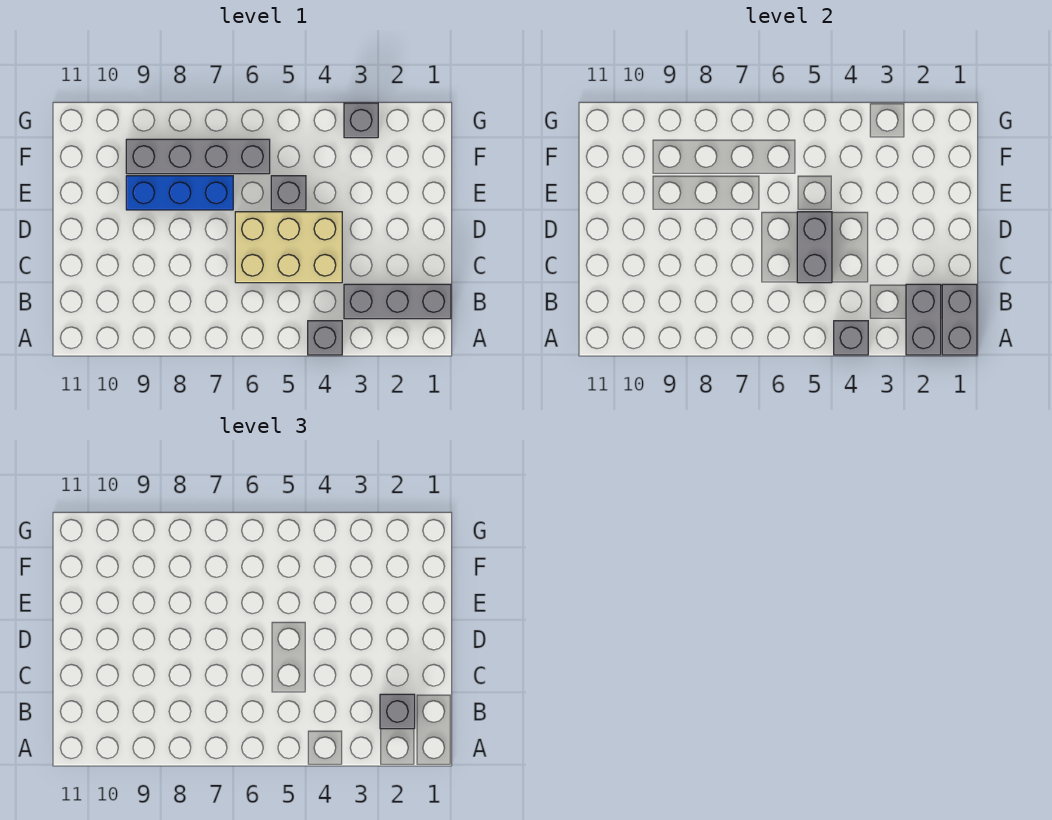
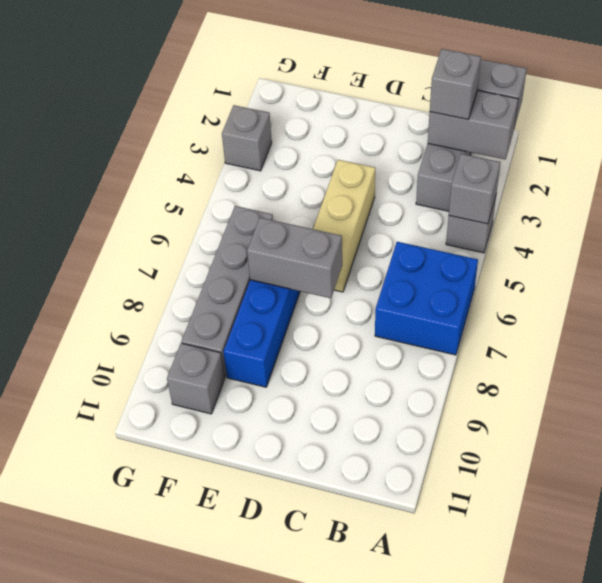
none -> blue brick A6:B7 level 1
tan brick C4:D6 level 1 -> tan brick D4:D6 level 1
grey brick C5:D5 level 2 -> grey brick D7:E7 level 2
grey brick E5 level 1 -> grey brick F10 level 1

